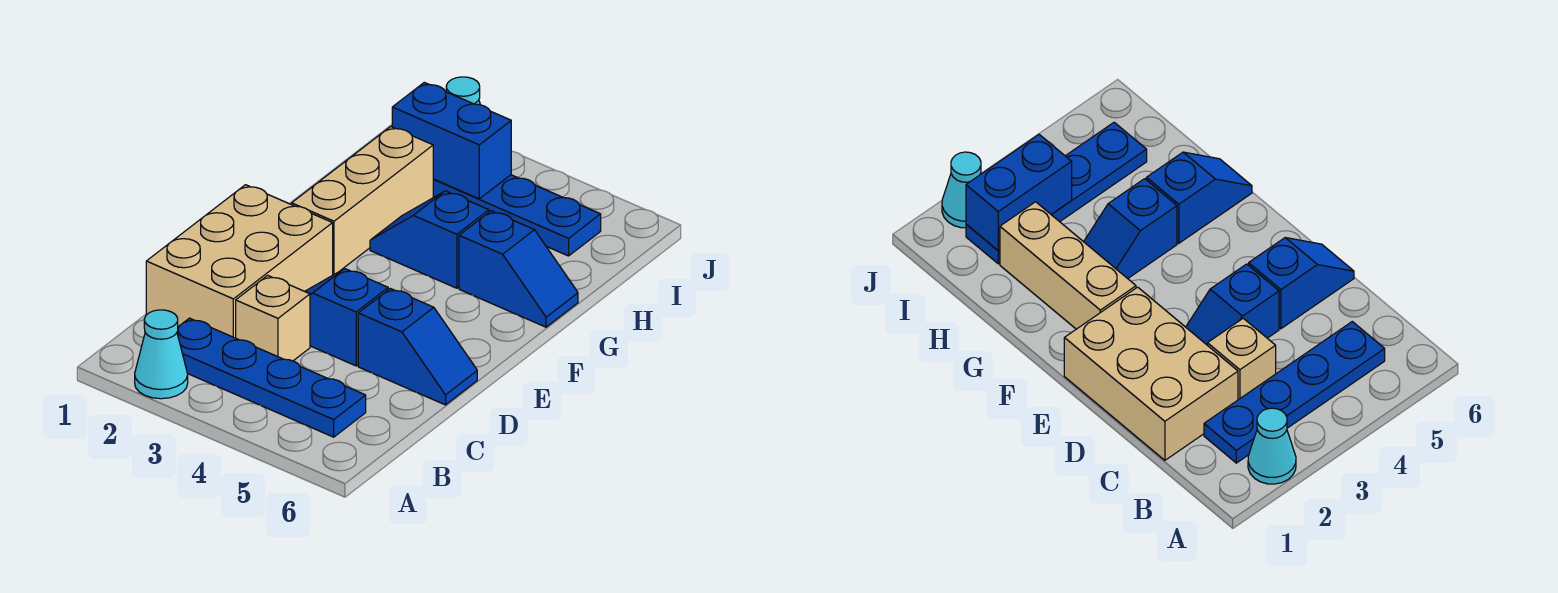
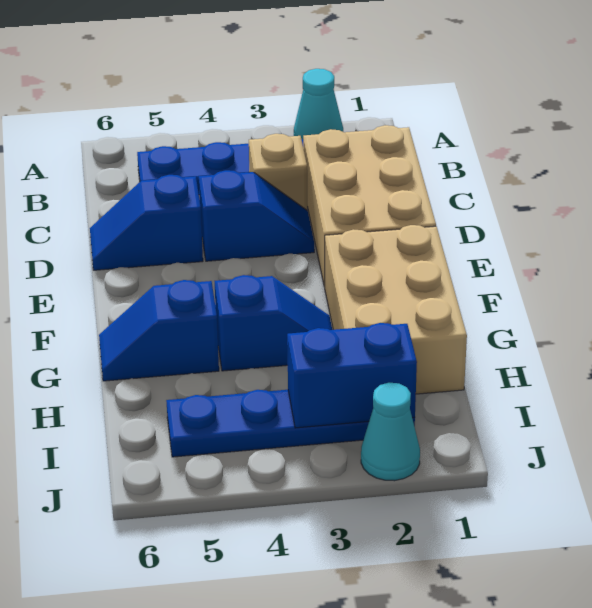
tan brick F2:H2 level 1 -> tan brick F1:H2 level 1

